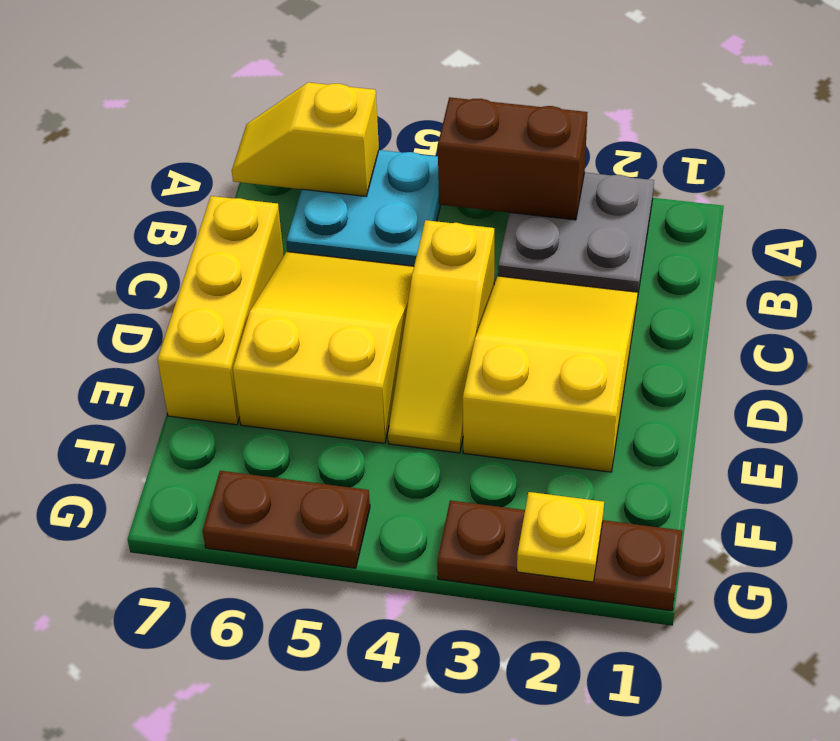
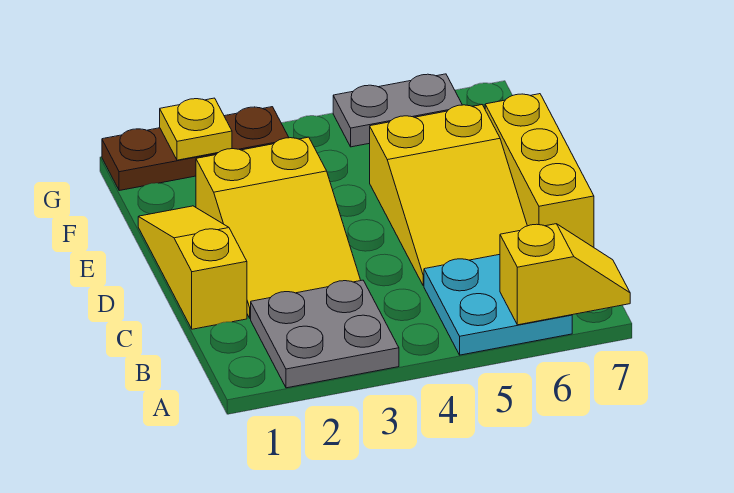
brown brick A3:A4 level 2 -> none
yellow slope C4:E4 level 1 top C -> yellow slope C1:E1 level 1 top C
brown plate G5:G6 level 1 -> grey plate G5:G6 level 1

